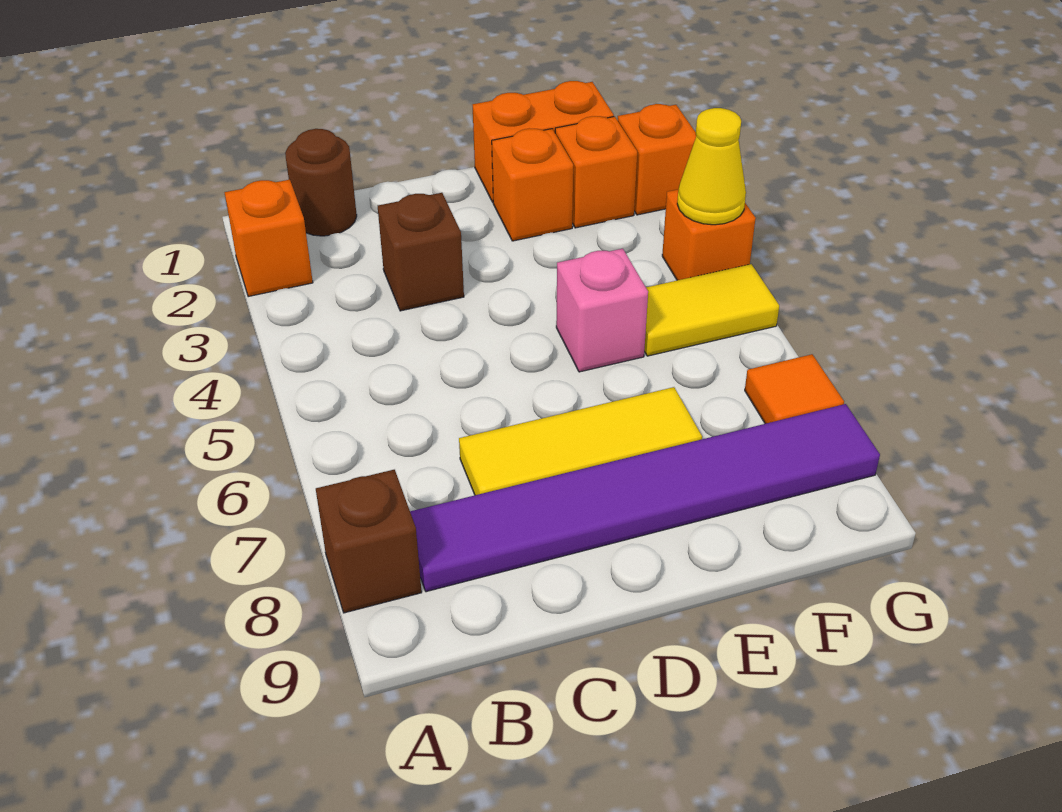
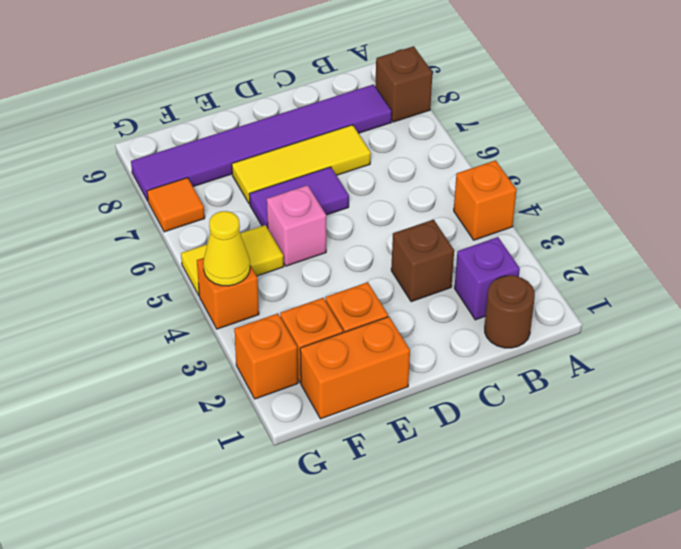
orange brick A2 level 1 -> orange brick A4 level 1
none -> purple brick B2 level 1
none -> purple tile D6:E6 level 1

